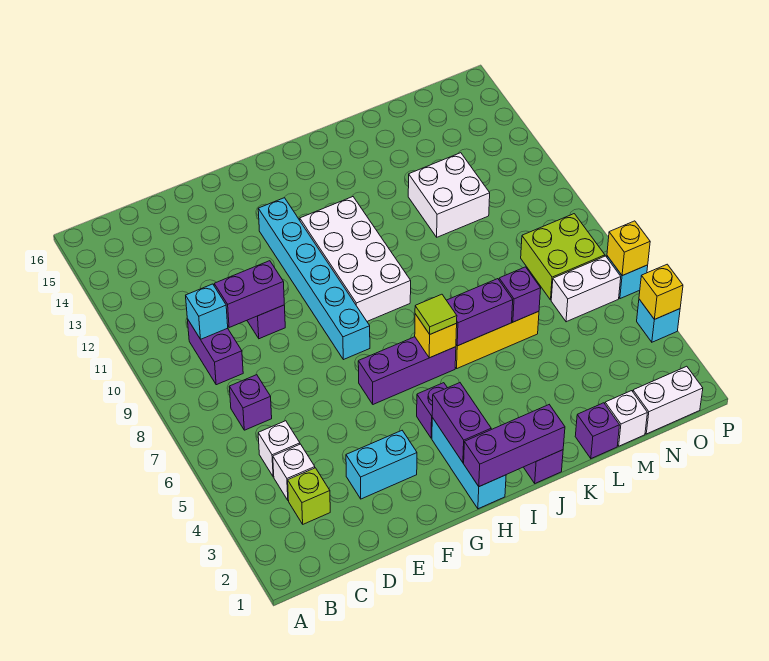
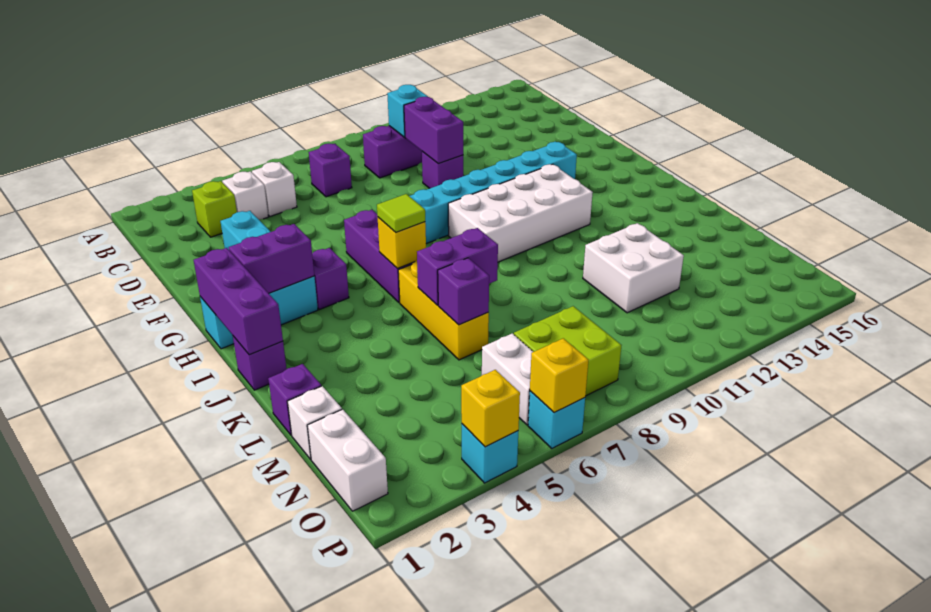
purple brick J6:K6 level 2 -> purple brick K6:K7 level 2

